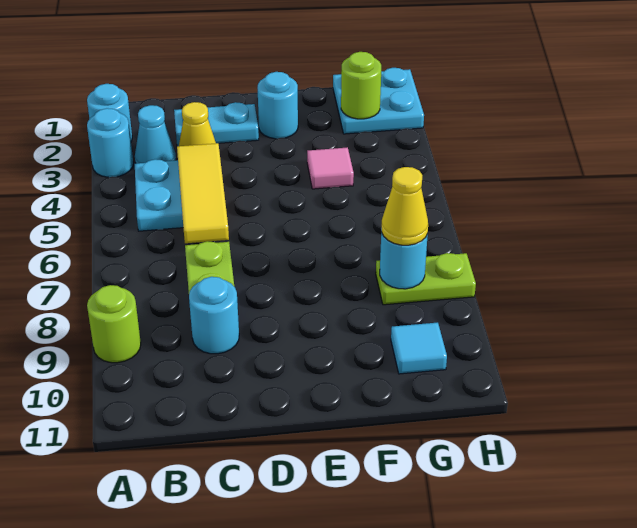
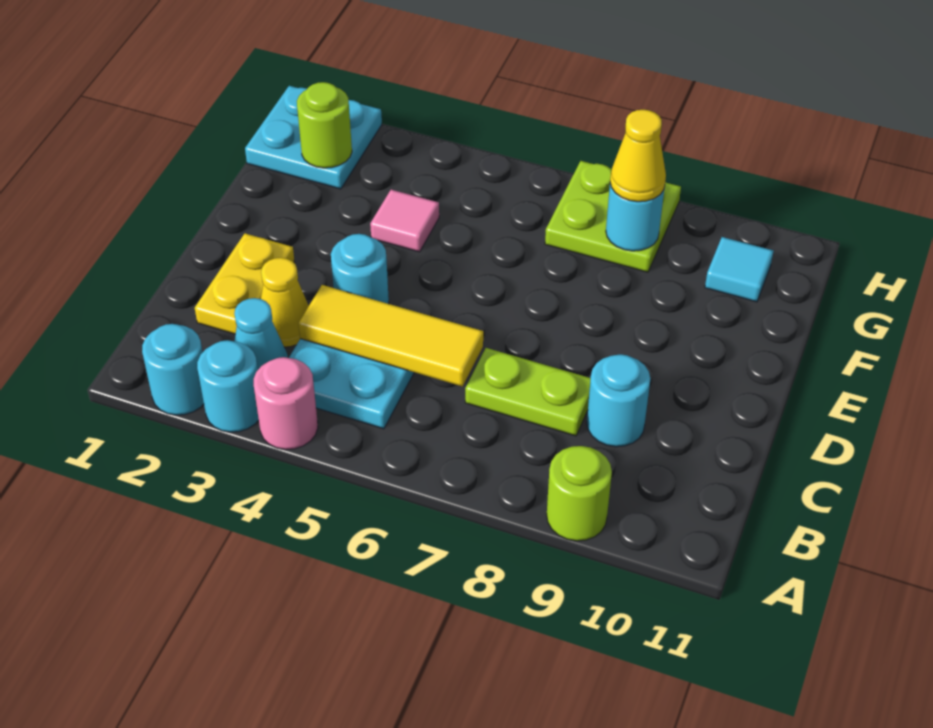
none -> pink round brick A4 level 1
cyan plate C2:D2 level 1 -> yellow plate C2:D2 level 1
cyan round brick E2 level 1 -> cyan round brick D4 level 1
lime plate G8:H8 level 1 -> lime plate G7:H8 level 1

